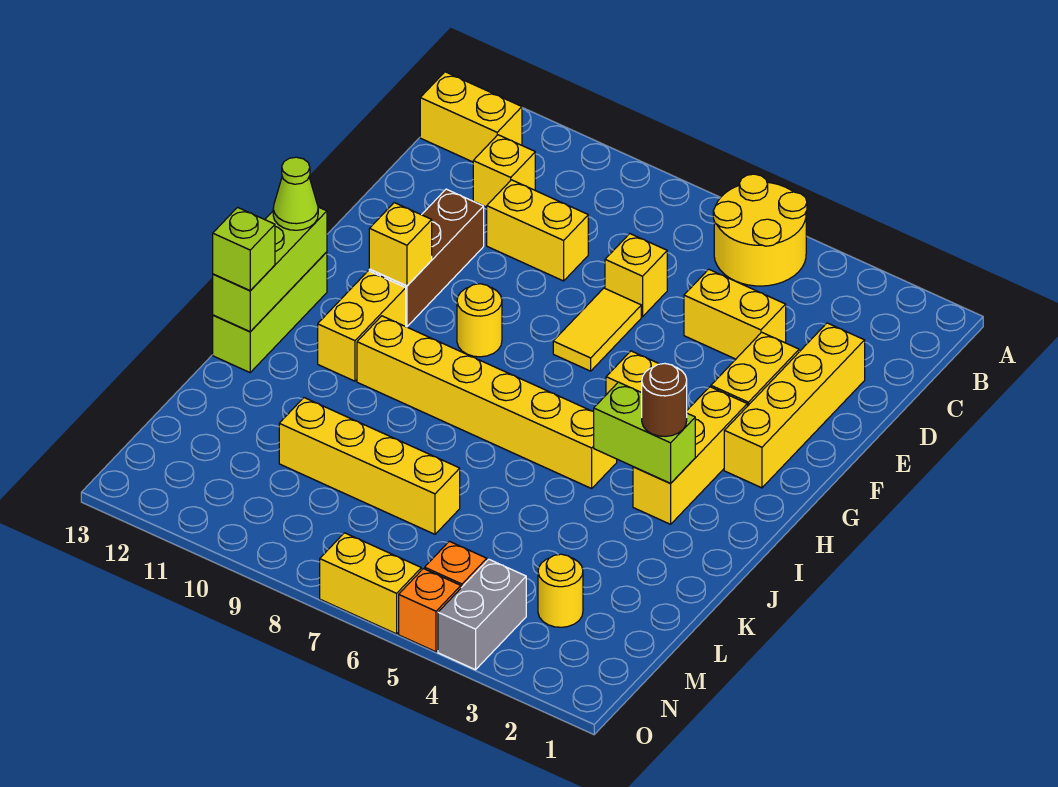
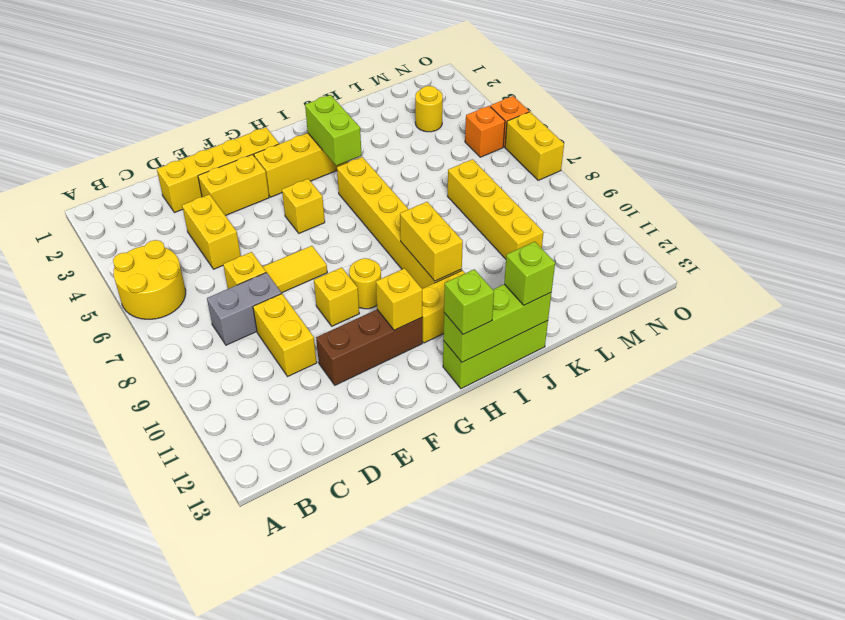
yellow brick B12:B13 level 1 -> yellow brick I9:I10 level 2
yellow brick C11 level 1 -> yellow brick F9 level 1
lime cone H13 level 3 -> lime brick H13 level 3
brown round brick I3 level 3 -> none
grey brick N4:O4 level 1 -> grey brick C8:D8 level 1

